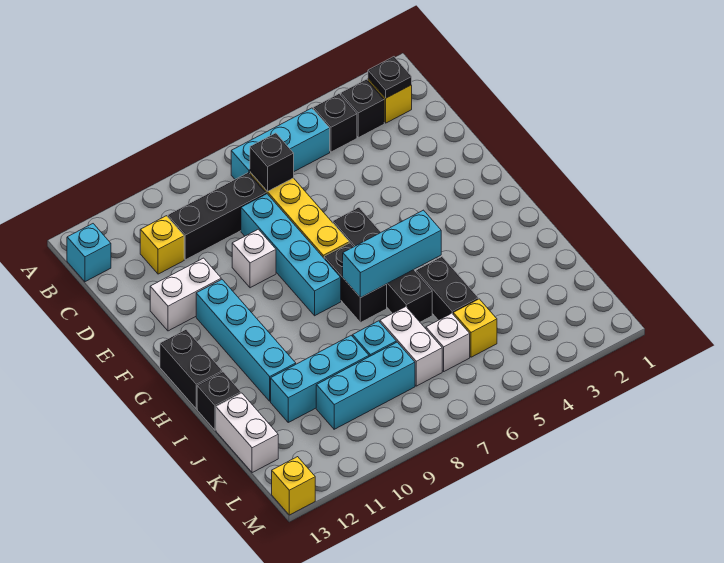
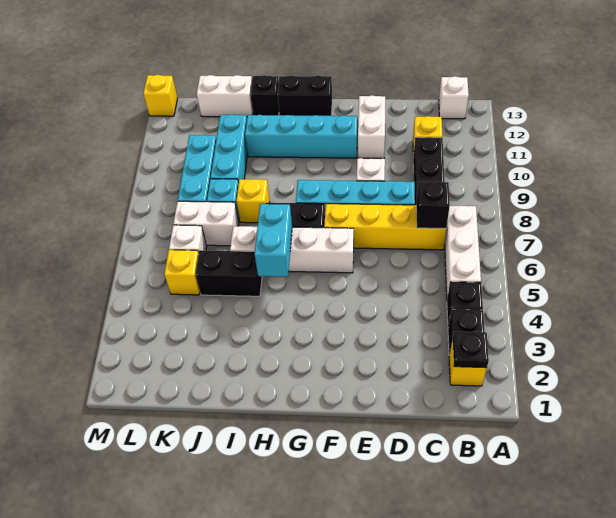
cyan brick B5:B7 level 1 -> white brick B5:B7 level 1
cyan brick B13 level 1 -> white brick B13 level 1
black brick F6:I6 level 1 -> white brick F6:I6 level 1
cyan brick H5:H7 level 2 -> cyan brick H5:H6 level 2
none -> yellow brick I8 level 1

